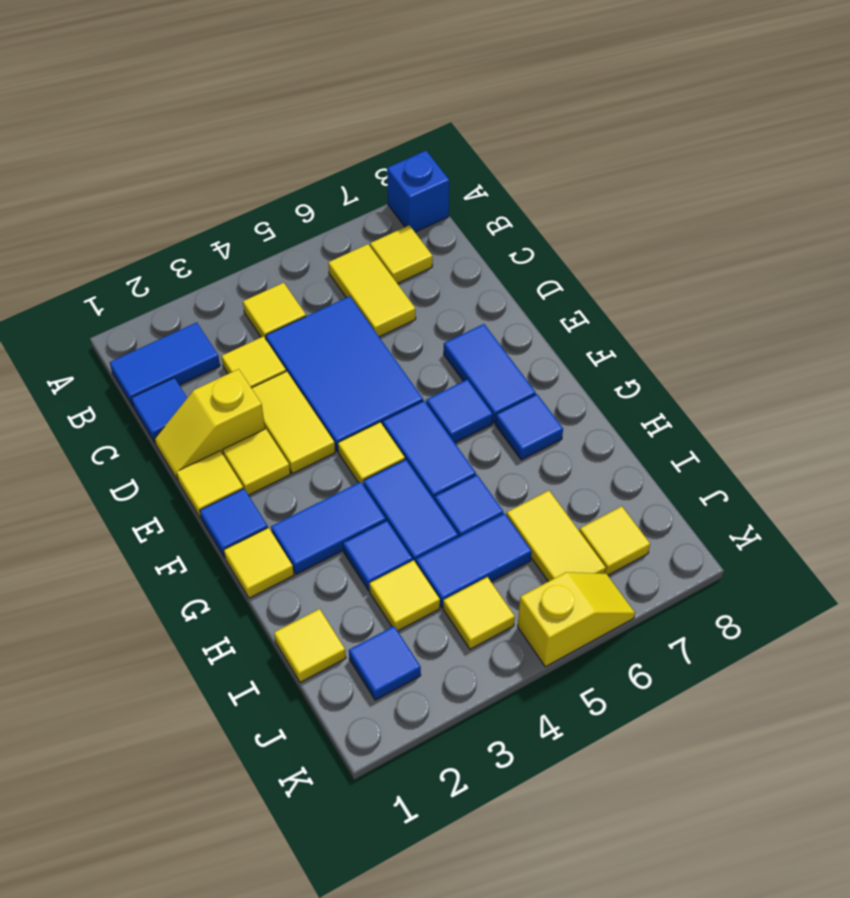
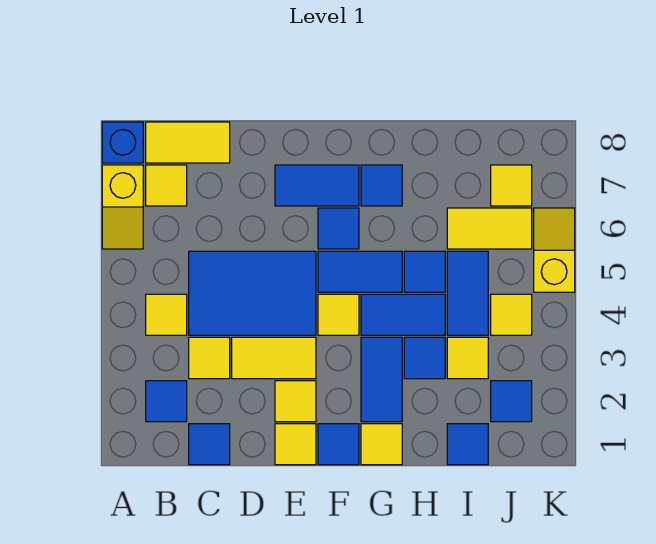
blue tile B1:B2 level 1 -> blue tile B2 level 1
yellow tile B6:C6 level 1 -> yellow tile B8:C8 level 1
yellow slope D1:D2 level 1 top 2 -> yellow slope A6:A7 level 1 top 7
yellow tile I1 level 1 -> blue tile I1 level 1

